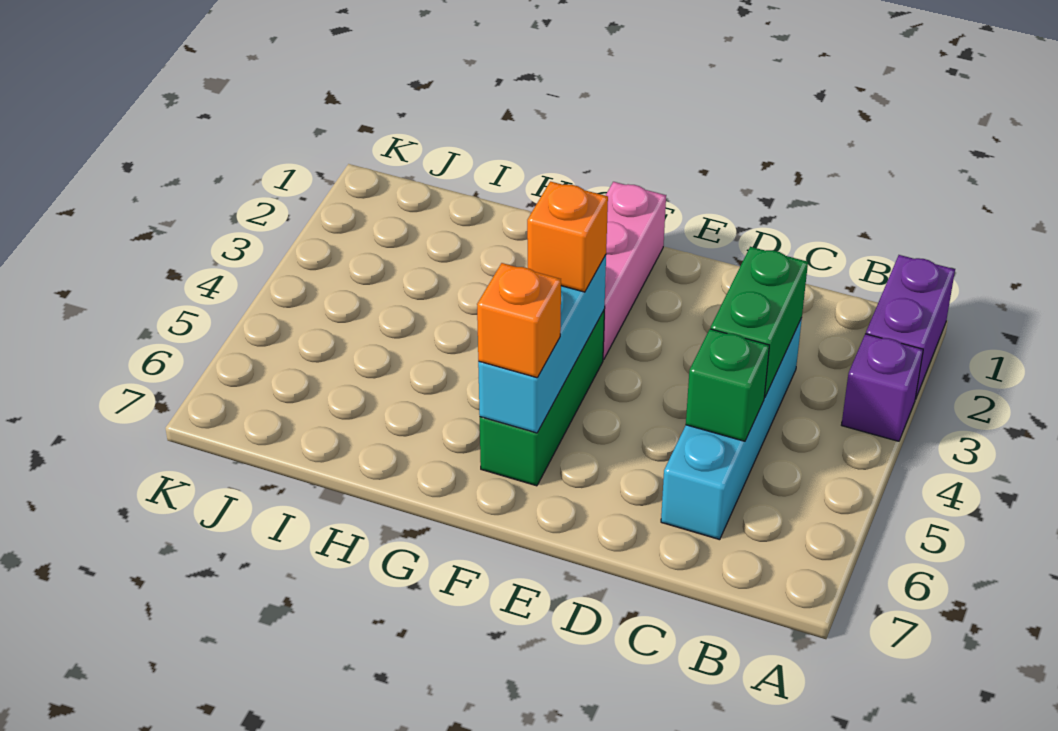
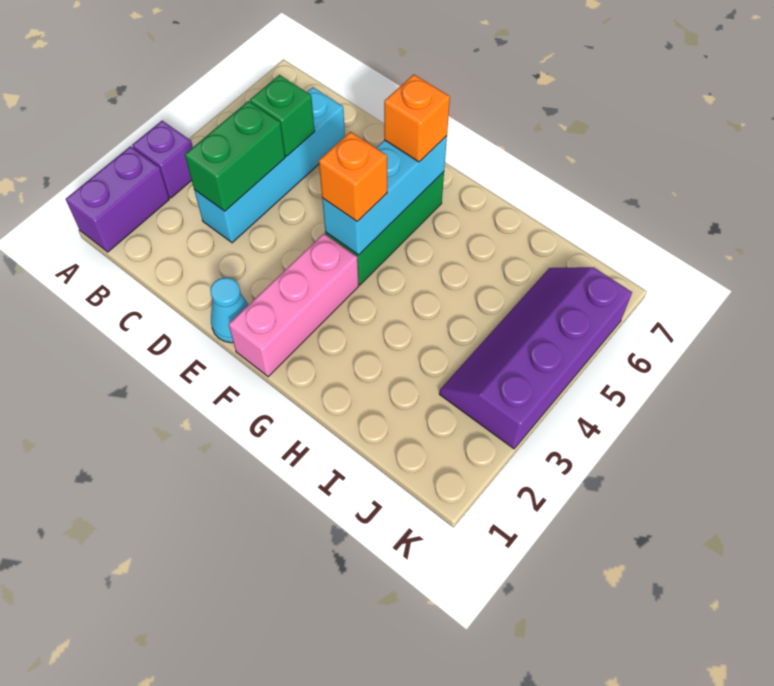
none -> cyan cone E1 level 1
none -> purple slope J3:K6 level 1 top K

